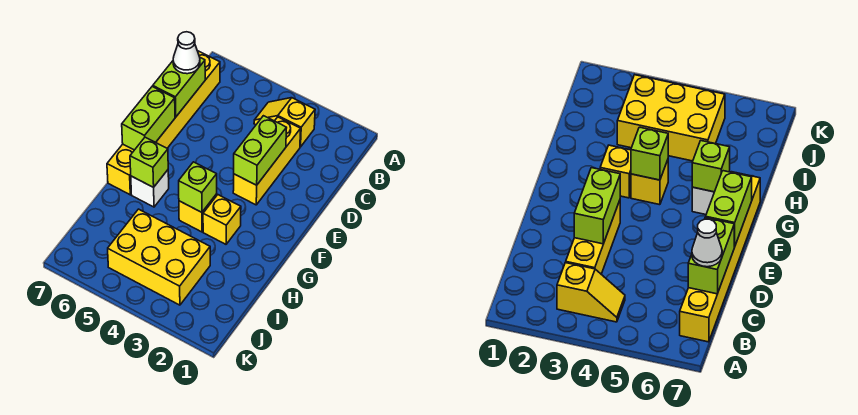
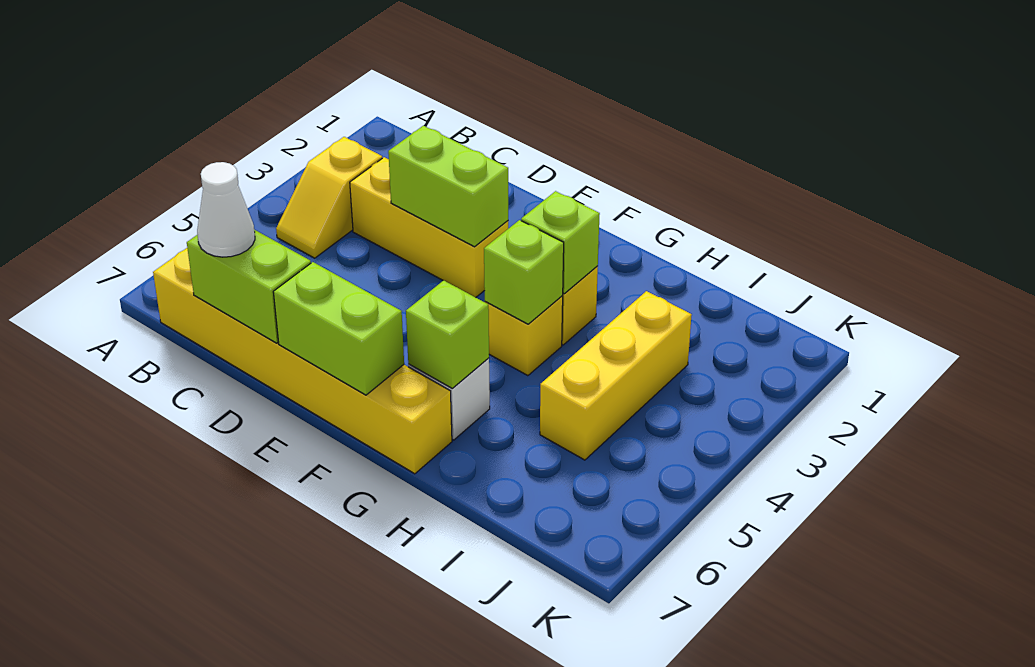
none -> lime brick G3 level 2
yellow brick I3:J5 level 1 -> yellow brick I3:I5 level 1

